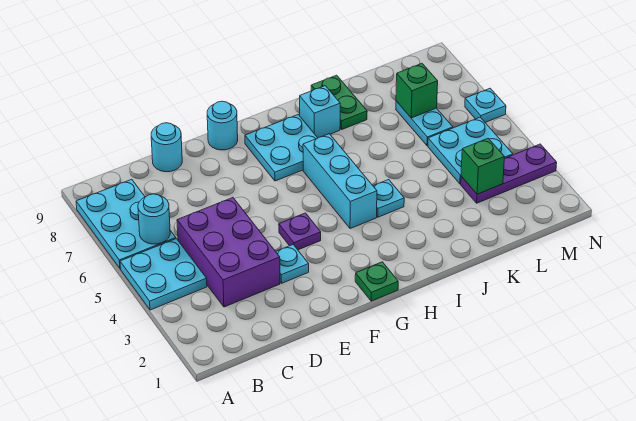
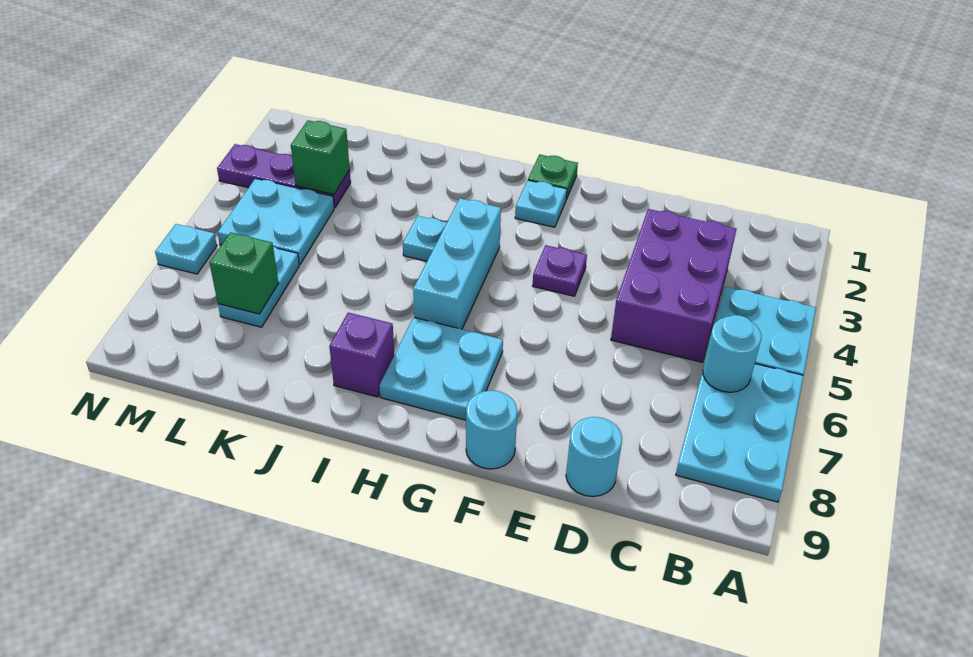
cyan plate E3 level 1 -> cyan plate G2 level 1
cyan brick I8 level 1 -> purple brick I8 level 1
green plate J8:J9 level 1 -> none

